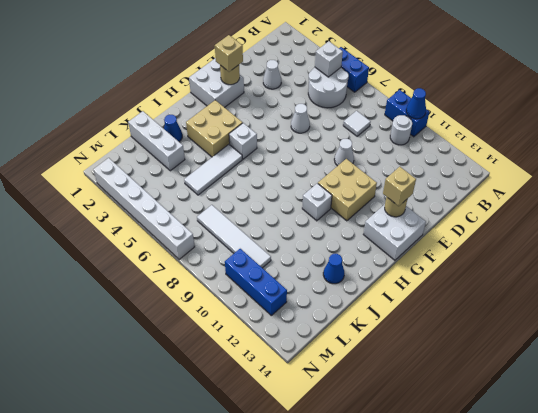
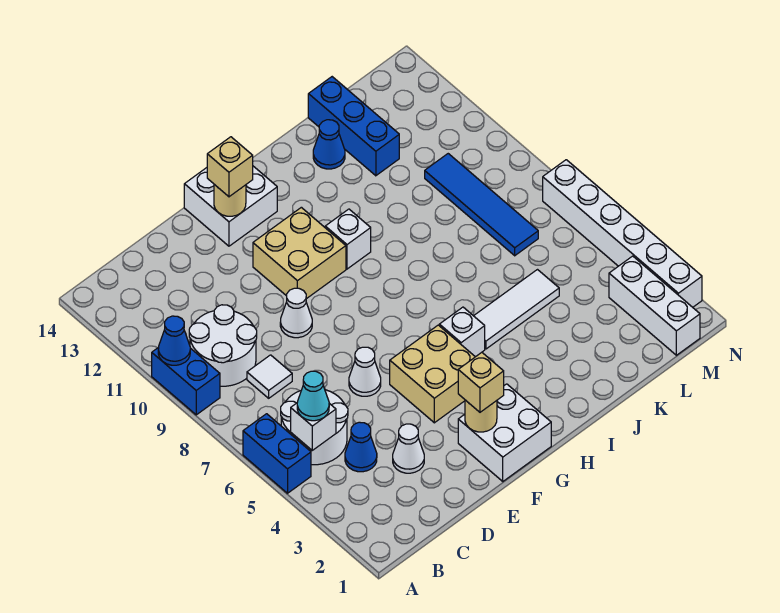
none -> cyan cone B5 level 3
white round brick B10 level 1 -> white round brick B9:C10 level 1
tan brick H3:I4 level 1 -> tan brick F4:G5 level 1
blue cone J2 level 1 -> blue cone C4 level 1
white brick K1:K3 level 1 -> white brick M1:M3 level 1
white tile L7:L10 level 1 -> blue tile L7:L10 level 1
blue brick M10:M12 level 1 -> blue brick K12:K14 level 1

